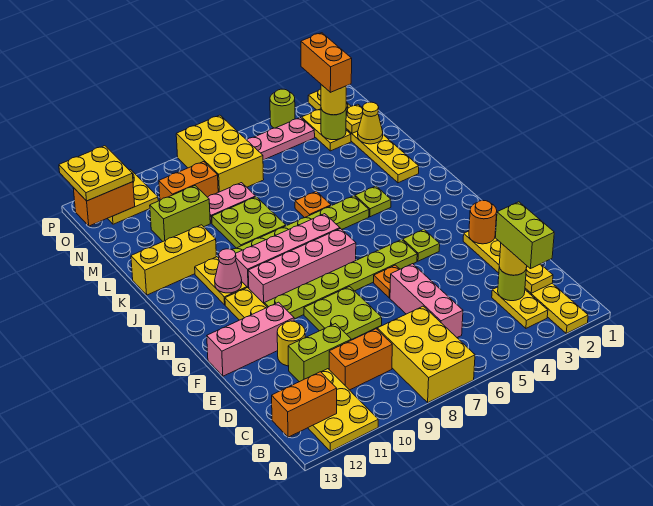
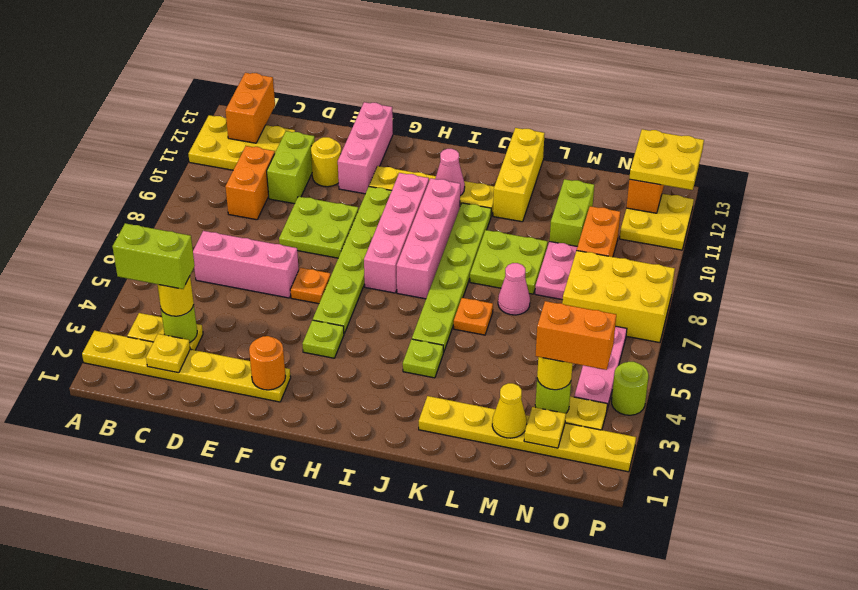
yellow brick A7:C8 level 1 -> none
none -> pink cone L7 level 1

